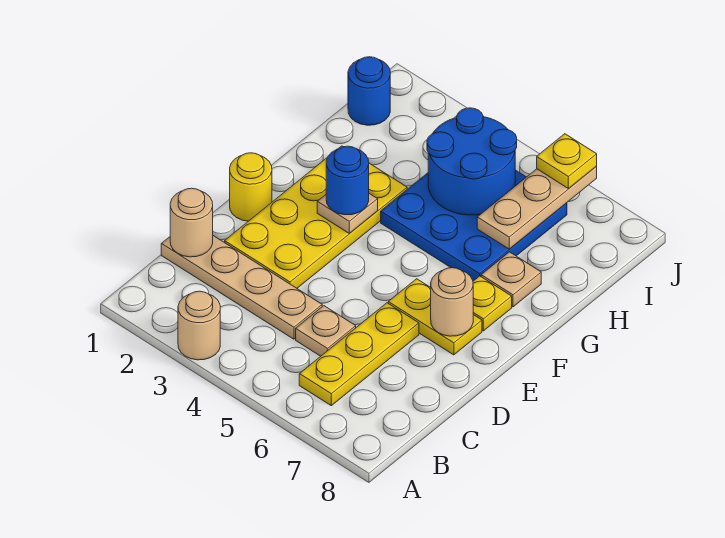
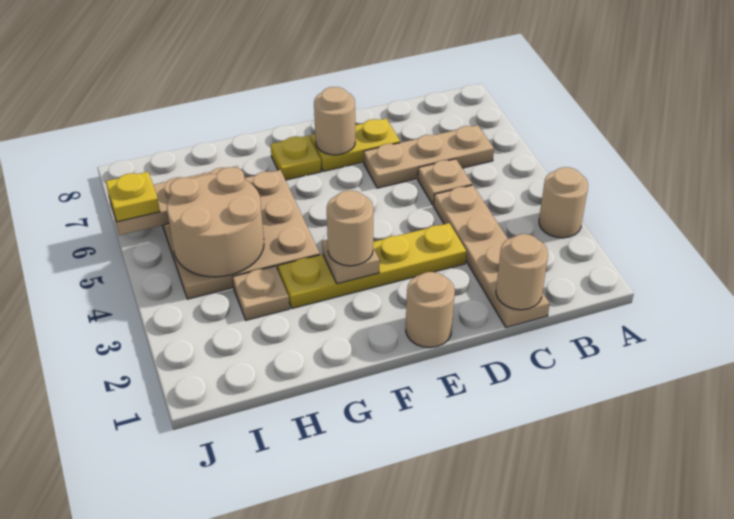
yellow plate B6:D6 level 1 -> tan plate B6:D6 level 1
yellow plate D2:G3 level 1 -> yellow plate D3:G3 level 1
yellow round brick E1 level 1 -> tan round brick E1 level 1
yellow plate E6:E7 level 1 -> yellow plate D7:E7 level 1
blue round brick F3 level 3 -> tan round brick F3 level 3
blue plate G4:I6 level 1 -> tan plate G4:I6 level 1
tan plate G7 level 1 -> tan plate H3 level 1
blue round brick H4:I5 level 2 -> tan round brick H4:I5 level 2
blue round brick I1 level 1 -> none

